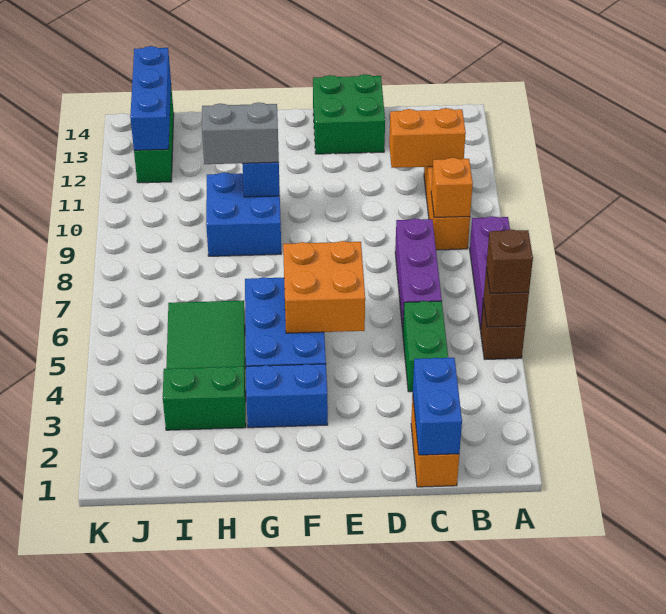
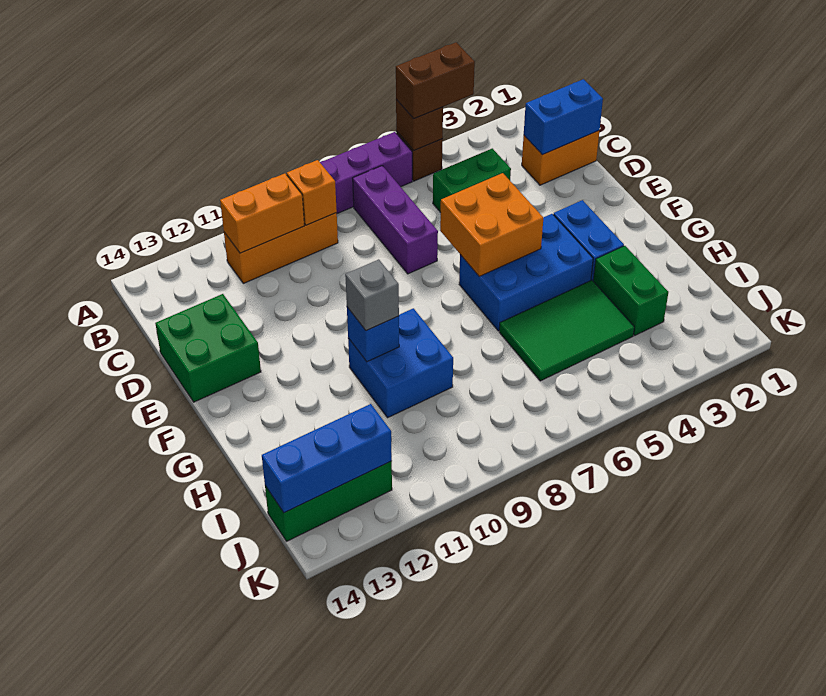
brown brick A5 level 3 -> brown brick A4:A5 level 3
orange brick B11:C11 level 2 -> orange brick B10:B11 level 2
purple brick C6:C8 level 1 -> purple brick B7:D7 level 1
grey brick G10:H10 level 3 -> grey brick G10 level 3

